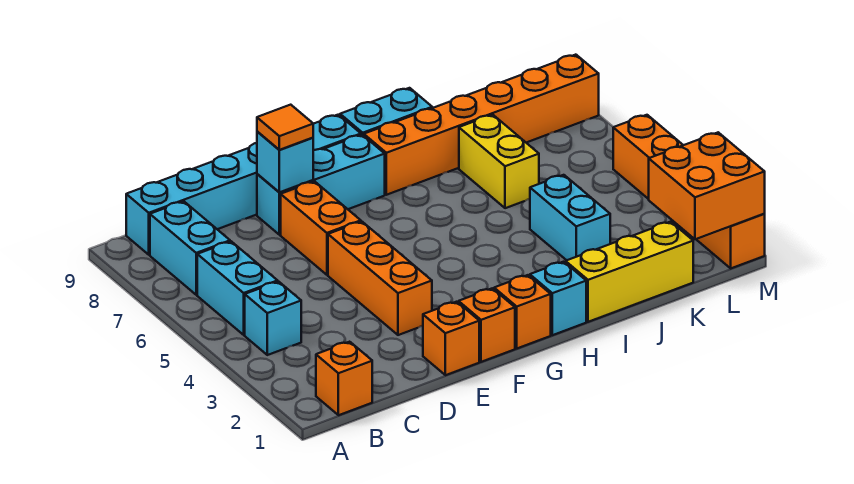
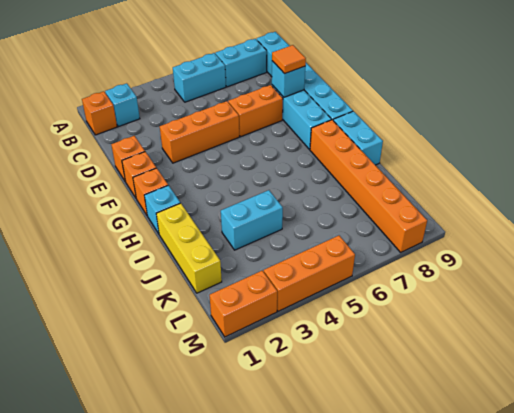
cyan brick B4 level 1 -> cyan brick B2 level 1
yellow brick J6:J7 level 1 -> none
orange brick L1:M2 level 2 -> none

